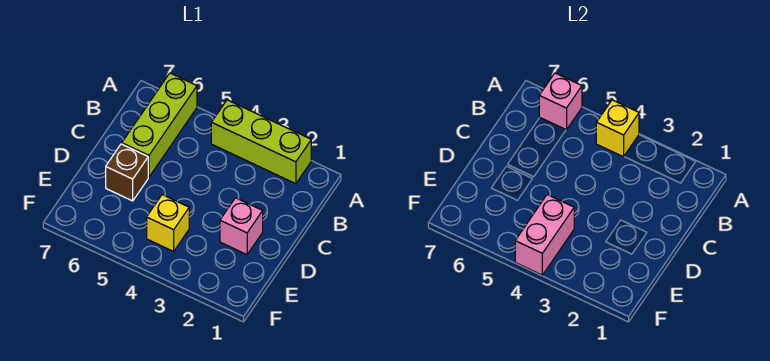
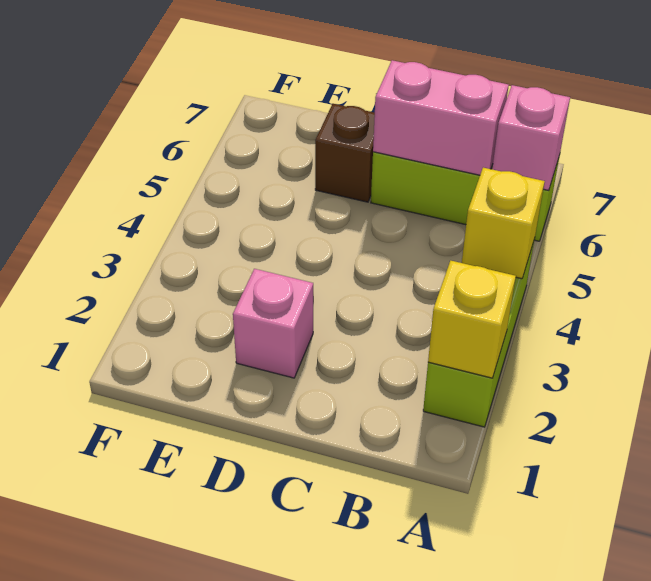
yellow brick E4 level 1 -> yellow brick A2 level 2
pink brick E4:F4 level 2 -> pink brick B6:C6 level 2

